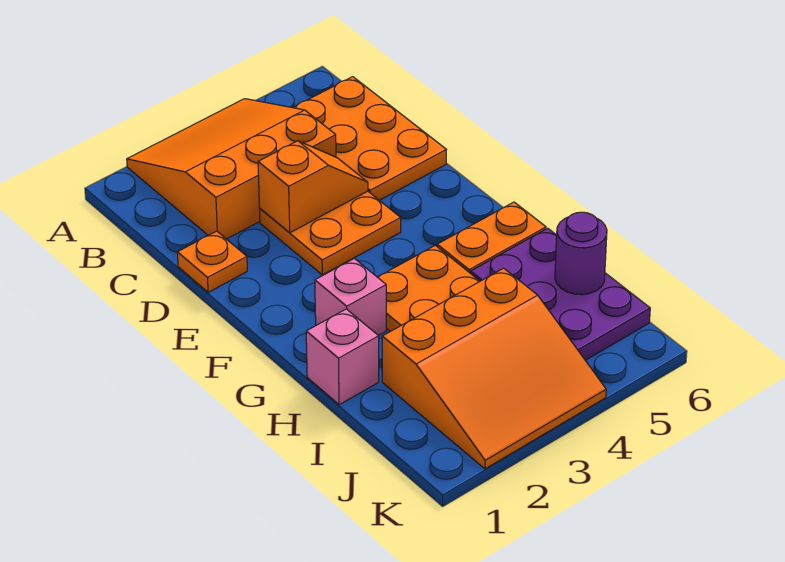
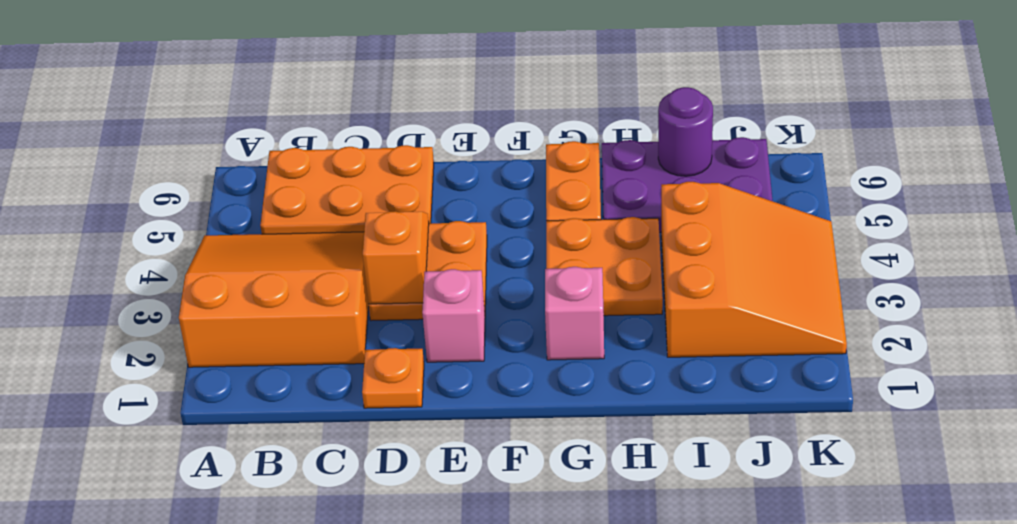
orange slope A2:C4 level 1 top C -> orange slope A2:C4 level 1 top 2
pink brick H1 level 1 -> pink brick E2 level 1

